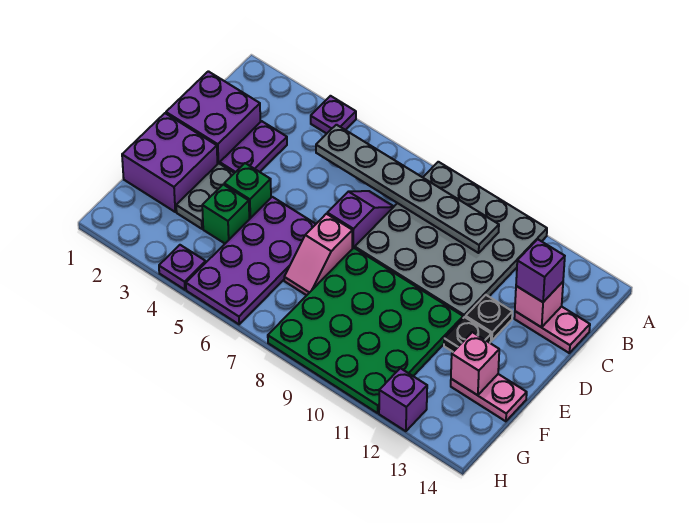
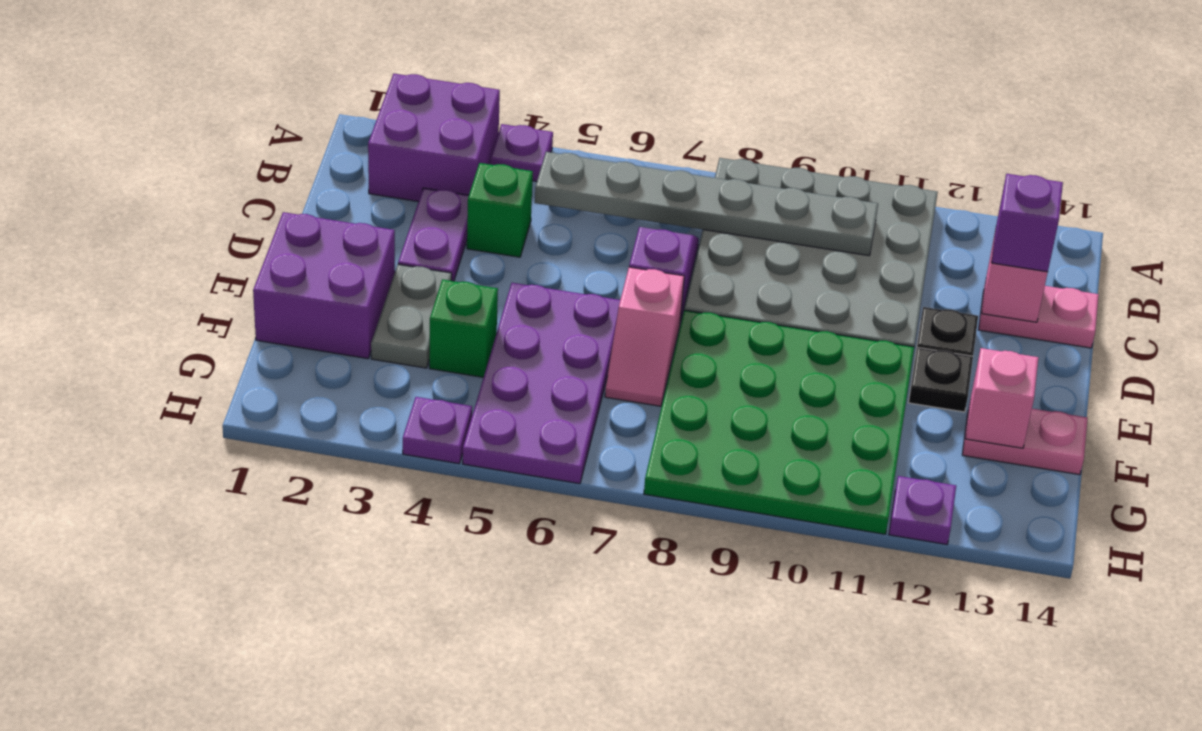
purple brick C1:D2 level 1 -> purple brick A2:B3 level 1
green brick E4 level 1 -> green brick C4 level 1
purple brick H12 level 1 -> purple plate H12 level 1

